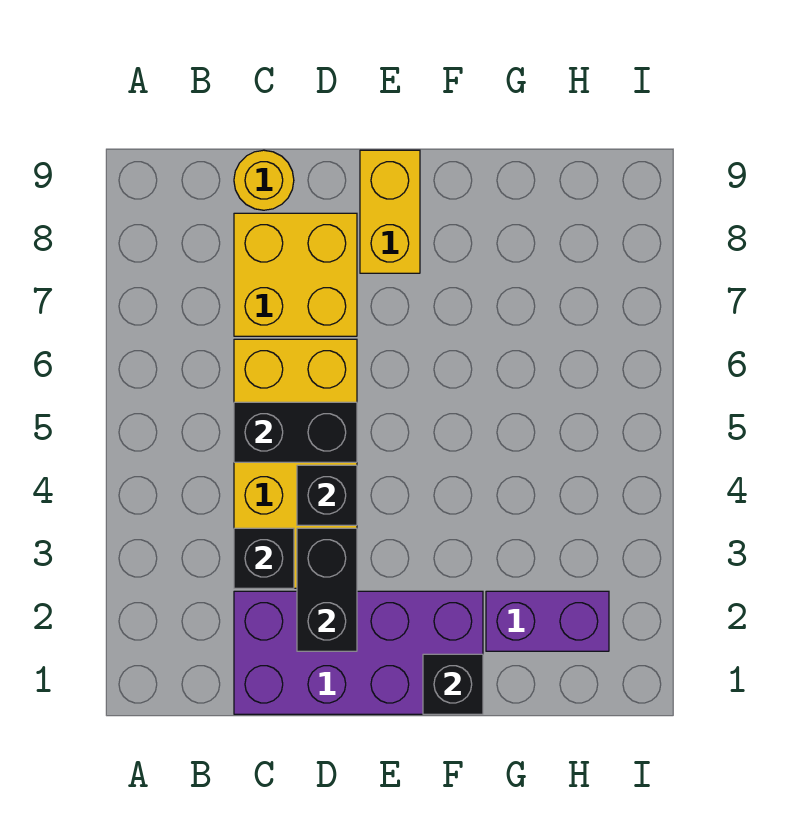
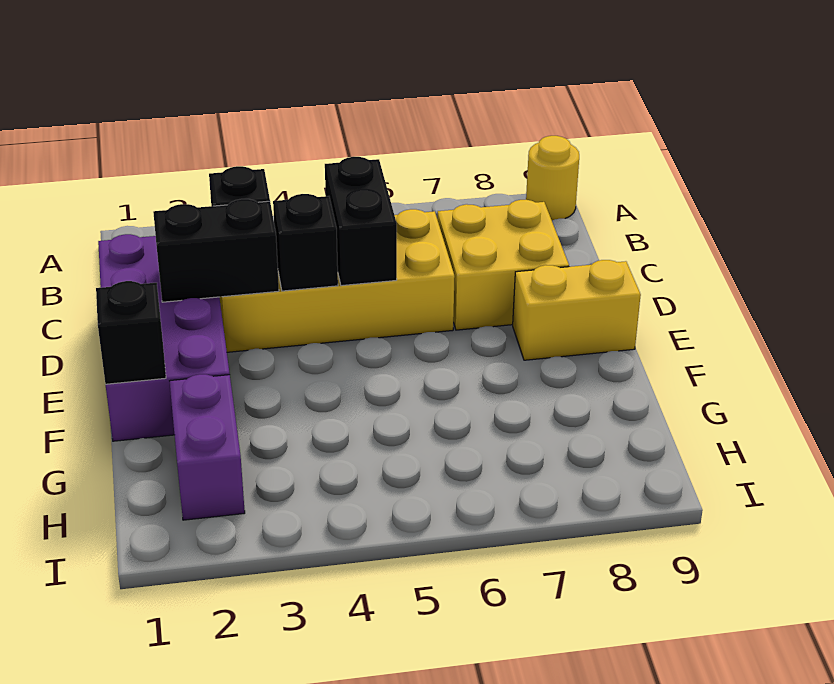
yellow round brick C9 level 1 -> yellow round brick A9 level 1

